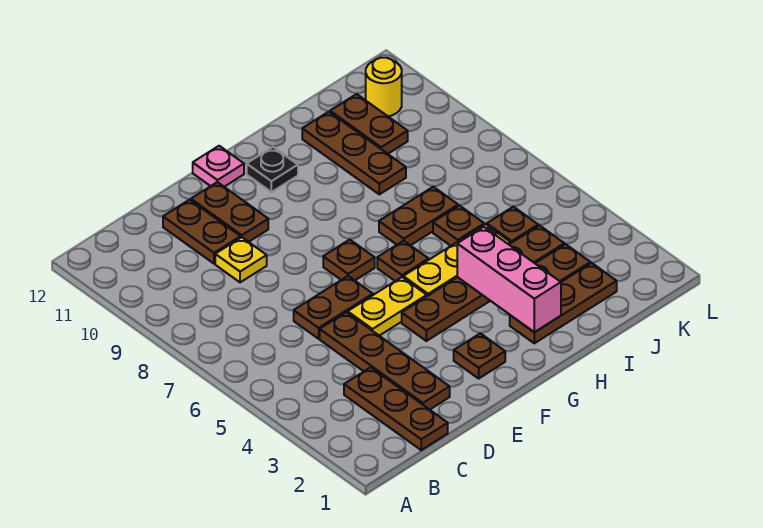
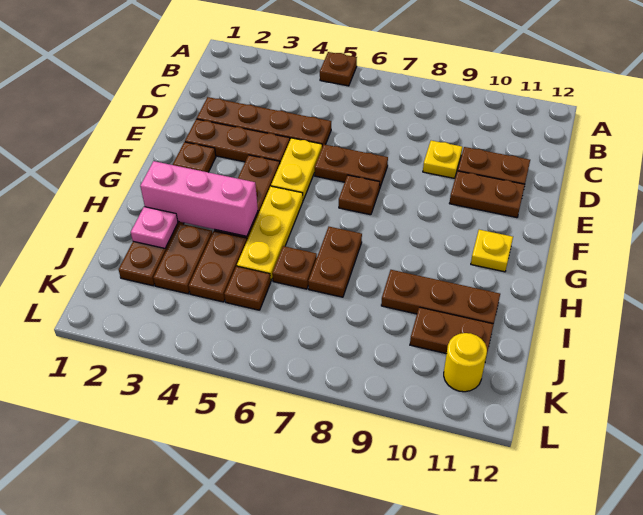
brown plate C1:C3 level 1 -> brown plate E2:E4 level 1
brown plate D6:E6 level 1 -> brown plate E6:E7 level 1
pink plate F12 level 1 -> pink plate I2 level 2
brown plate G6 level 1 -> brown plate A5 level 1
black plate G11 level 1 -> yellow plate G11 level 1

